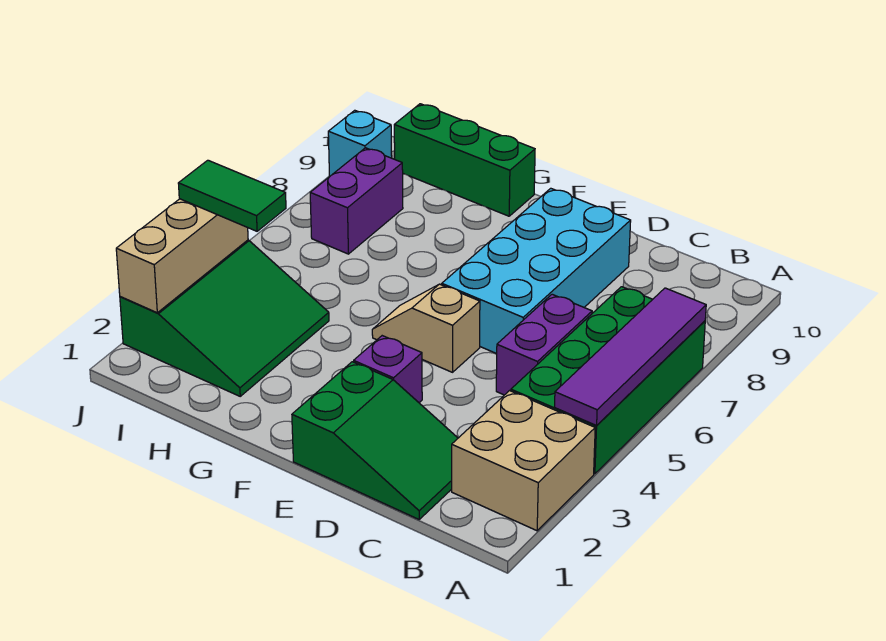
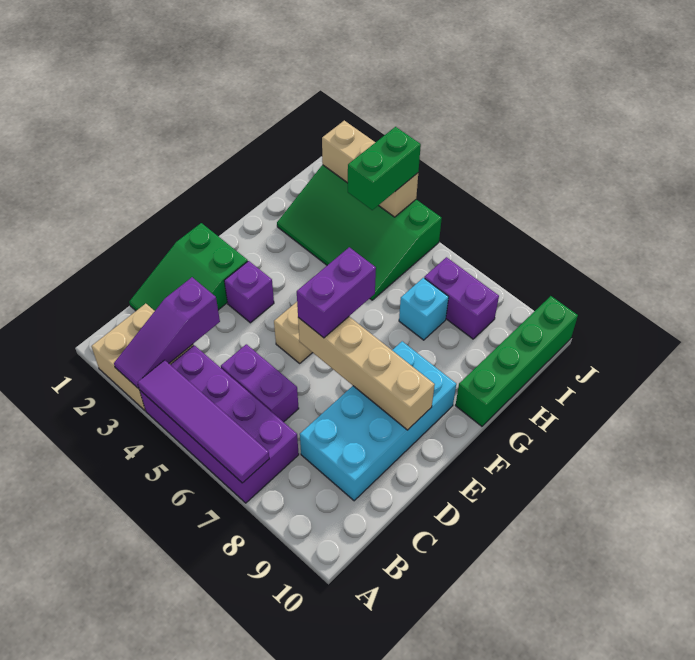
none -> purple slope A3:C3 level 2 top C
green brick A4:B7 level 1 -> purple brick A4:B7 level 1
cyan brick D6:E9 level 1 -> cyan brick C8:F9 level 1
none -> tan brick E6:E9 level 2
none -> purple brick E6:F6 level 3
green brick G10:I10 level 1 -> green brick G10:J10 level 1
green slope H2:J4 level 1 top J -> green slope H2:J5 level 1 top J
green tile I4:J4 level 3 -> green brick I4:J4 level 3
cyan brick J9 level 1 -> cyan brick H7 level 1

